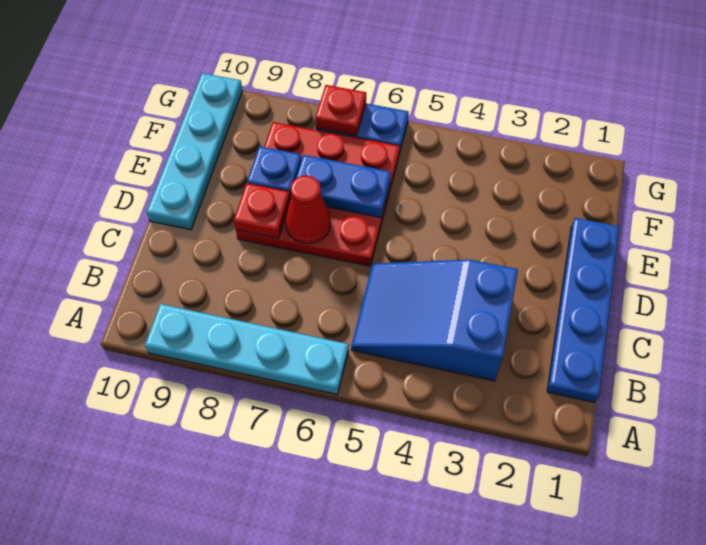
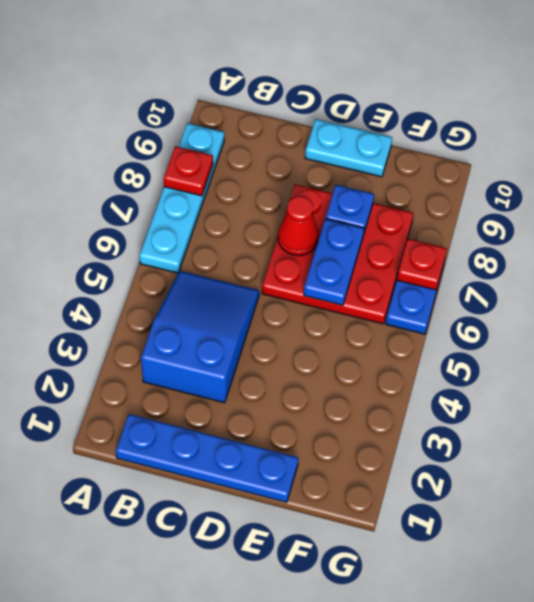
red plate D8 level 2 -> red plate A8 level 2
cyan plate D10:G10 level 1 -> cyan plate D10:E10 level 1

